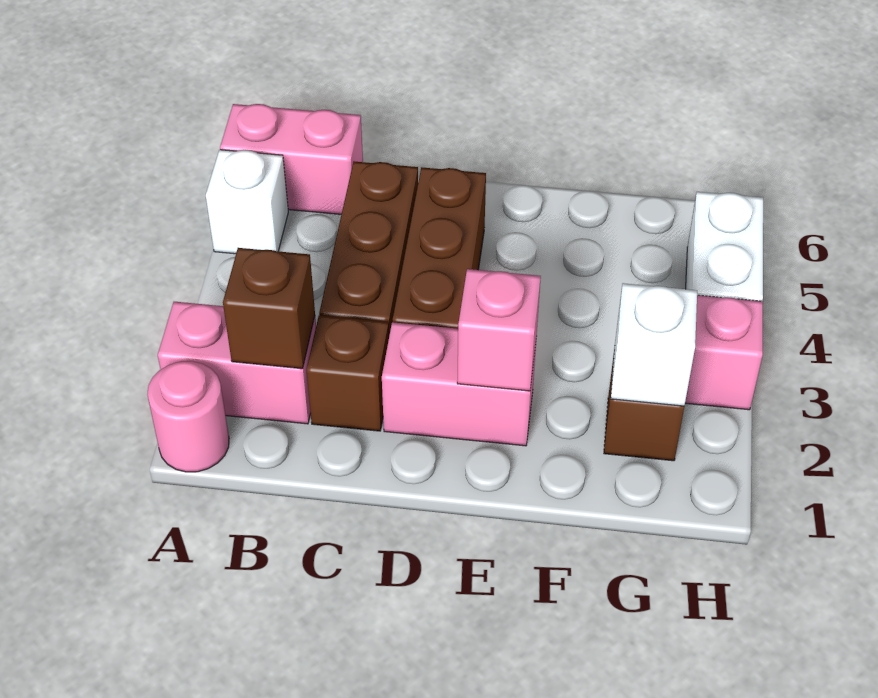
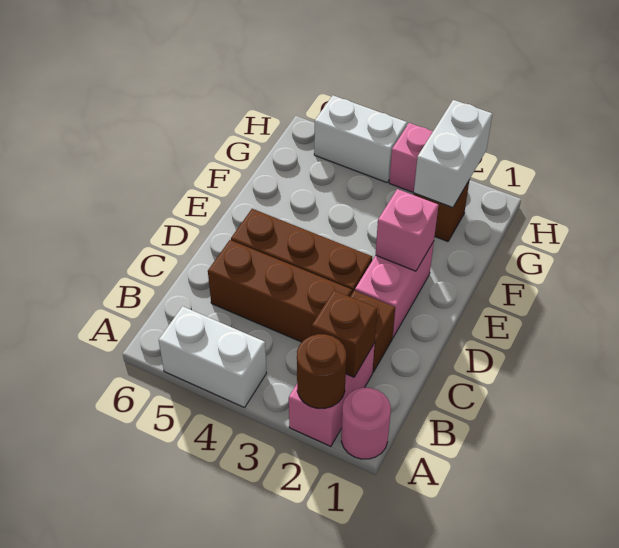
none -> brown round brick A2 level 2
white brick A5 level 1 -> white brick A4:A5 level 1
pink brick A6:B6 level 1 -> none
white brick G2 level 2 -> white brick G2:H2 level 2

